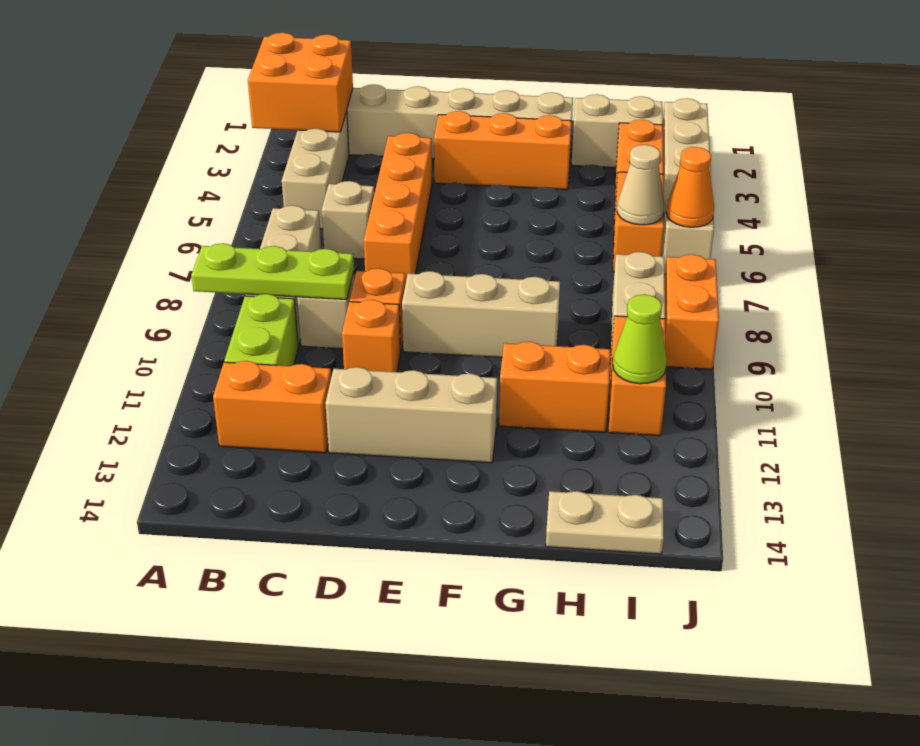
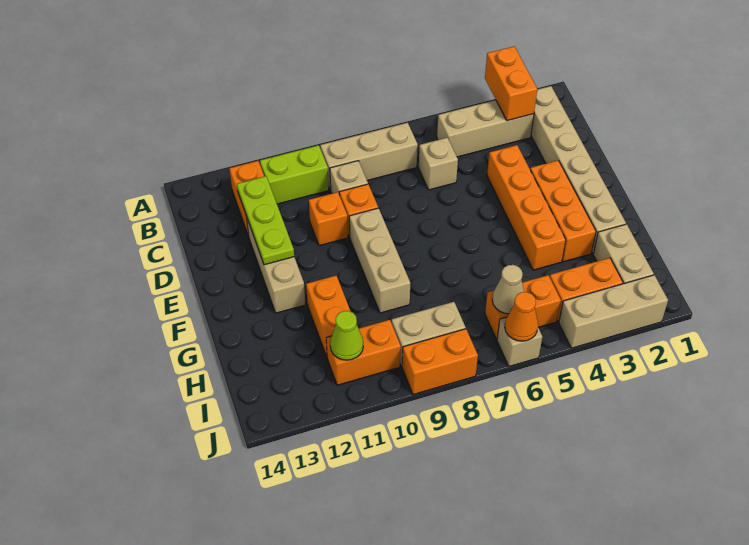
orange brick A2:B3 level 2 -> orange brick A3:B3 level 2
lime plate A9:C9 level 2 -> lime plate C12:E12 level 2
orange brick D4:D7 level 1 -> orange brick D4:G4 level 1
tan plate H14:I14 level 1 -> none

